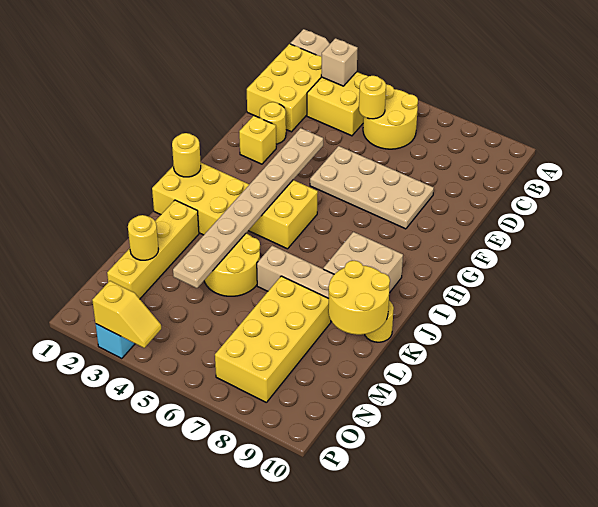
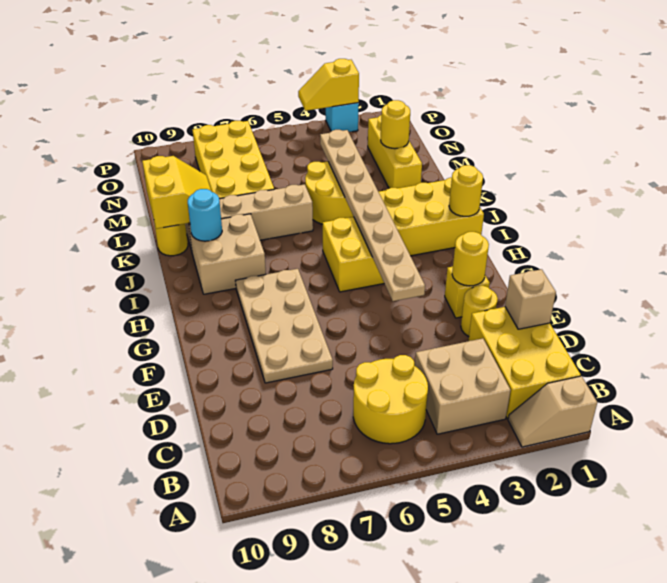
yellow brick B3:C4 level 1 -> tan brick B3:C4 level 1
tan brick B3 level 2 -> tan brick D1 level 2
yellow round brick C5 level 2 -> yellow round brick F2 level 2
tan plate E5:F8 level 1 -> tan plate E7:H8 level 1
none -> cyan round brick J9 level 2
yellow brick K2:N2 level 1 -> yellow brick L2:N2 level 1
yellow round brick K9:L10 level 2 -> yellow slope K9:L10 level 2 top 10

